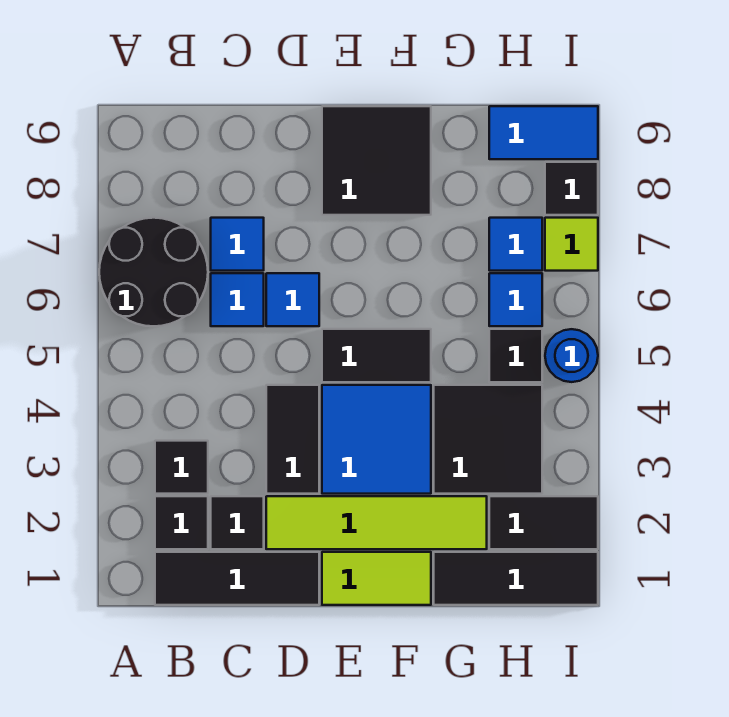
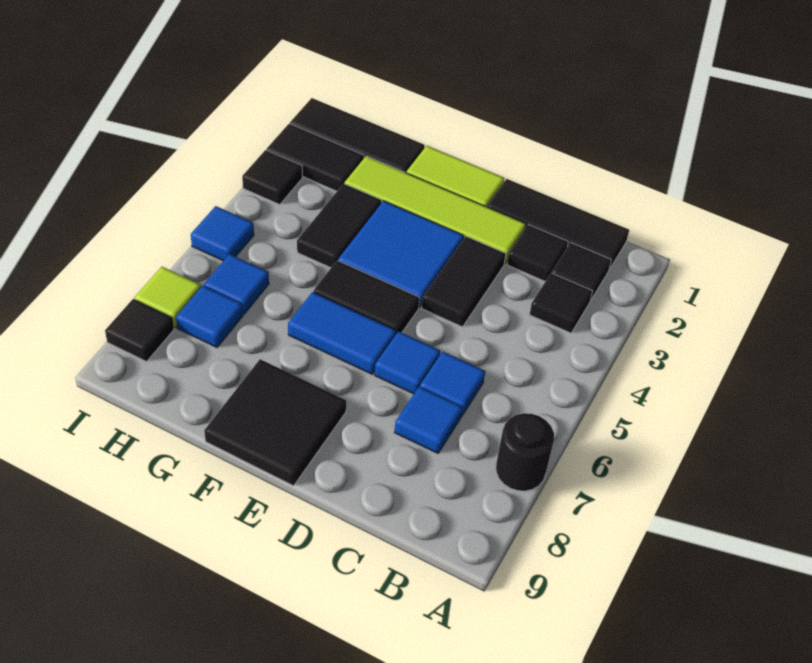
black round brick A6:B7 level 1 -> black round brick A7 level 1
black tile G3:H4 level 1 -> black tile G3:G4 level 1
black tile H5 level 1 -> black tile I3 level 1
blue tile H9:I9 level 1 -> blue tile E6:F6 level 1
blue round brick I5 level 1 -> blue tile I5 level 1

